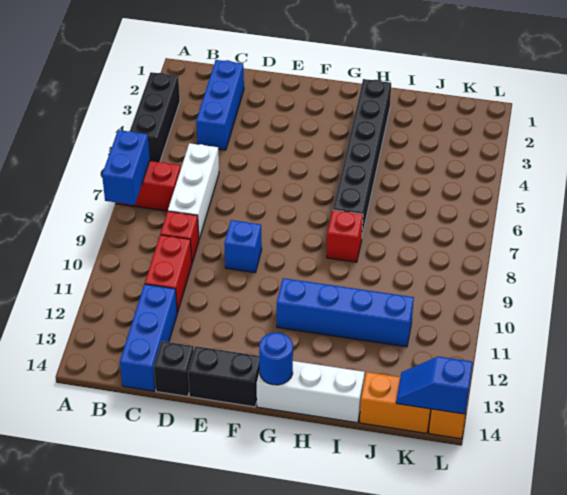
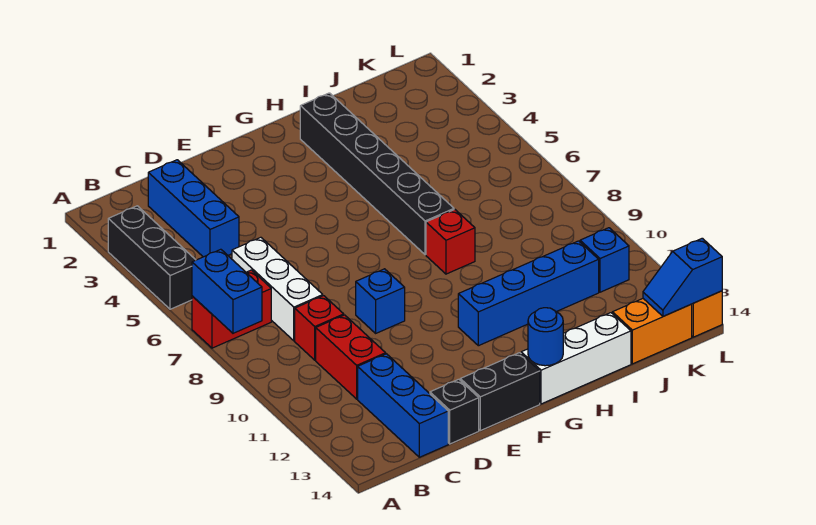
none -> blue brick K11 level 1

